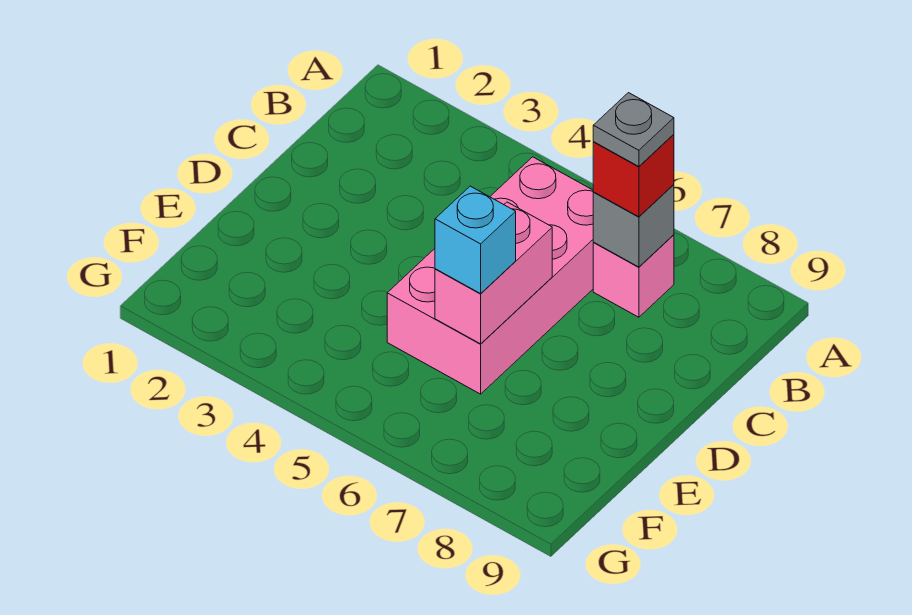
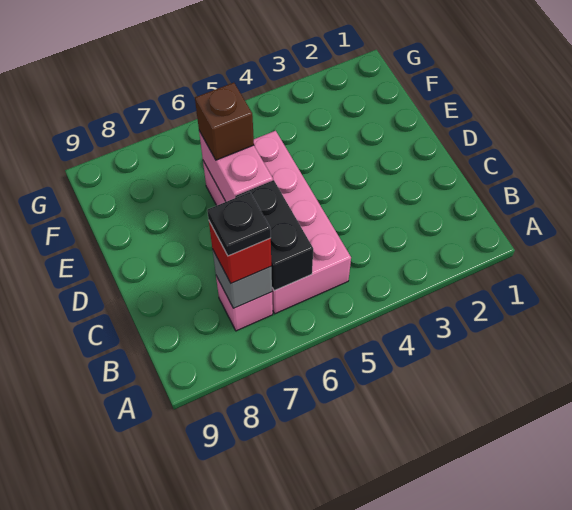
none -> black brick B6:C6 level 2
grey plate B7 level 4 -> black plate B7 level 4
cyan brick E6 level 3 -> brown brick E6 level 3

